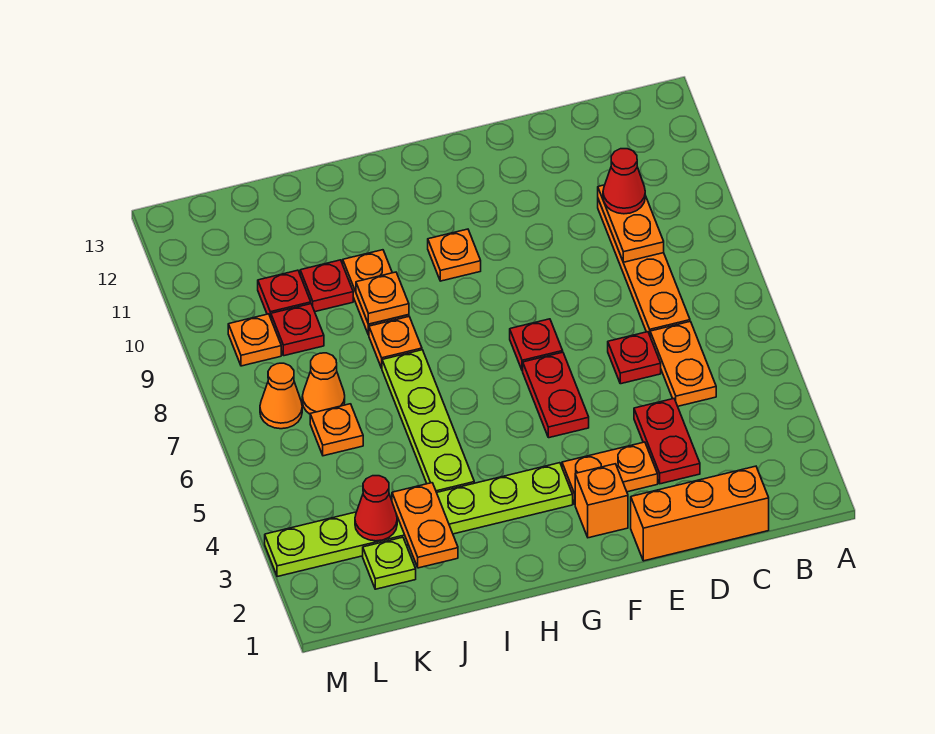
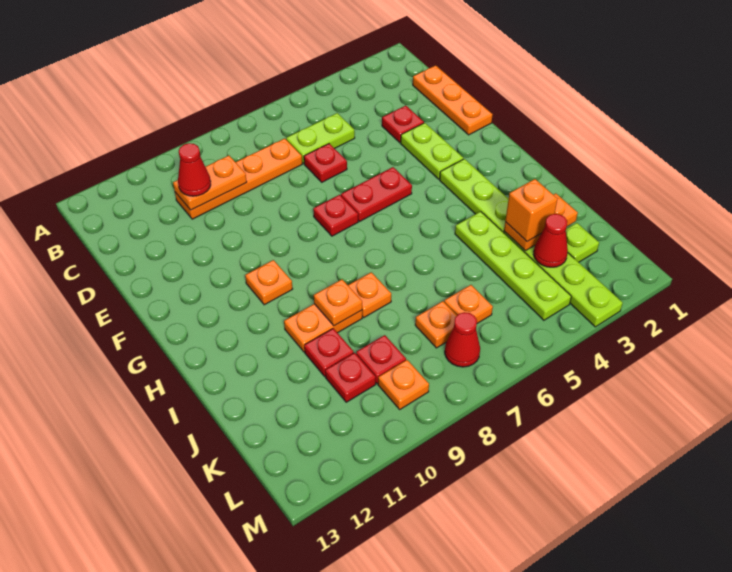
orange brick C1:E1 level 1 -> orange plate C1:E1 level 1
orange plate C5:C6 level 1 -> lime plate C5:C6 level 1
red plate D3:D4 level 1 -> red plate D3 level 1
orange plate E3:F3 level 1 -> lime plate E3:F3 level 1
orange brick F2 level 1 -> orange brick J3 level 3
lime plate I4:I7 level 1 -> lime plate I4:L4 level 1
orange cone K7 level 1 -> orange plate K7 level 1
orange cone L7 level 1 -> red cone L7 level 1

